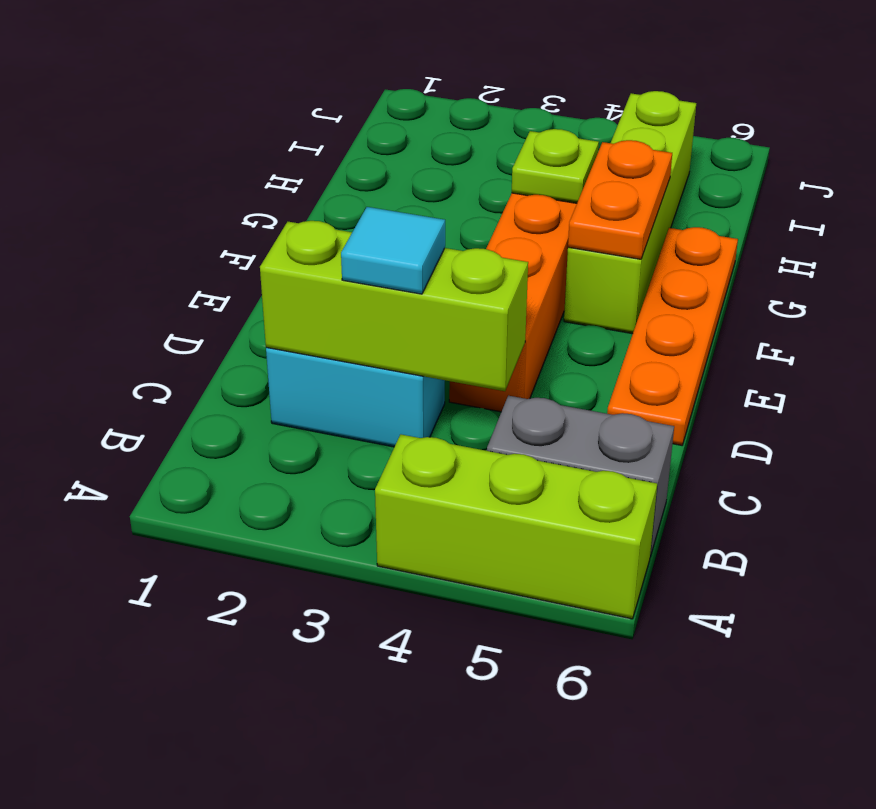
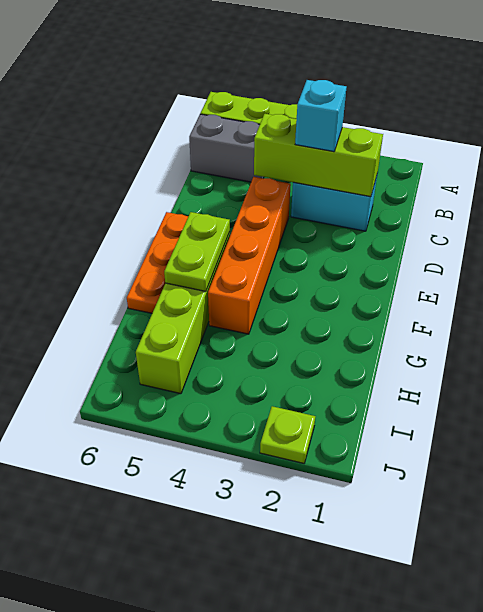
cyan tile C3 level 3 -> cyan brick C3 level 3
orange plate D6:G6 level 1 -> orange plate E6:G6 level 1
orange plate F5:G5 level 2 -> lime plate F5:G5 level 2
lime plate G4 level 2 -> lime plate J2 level 1

